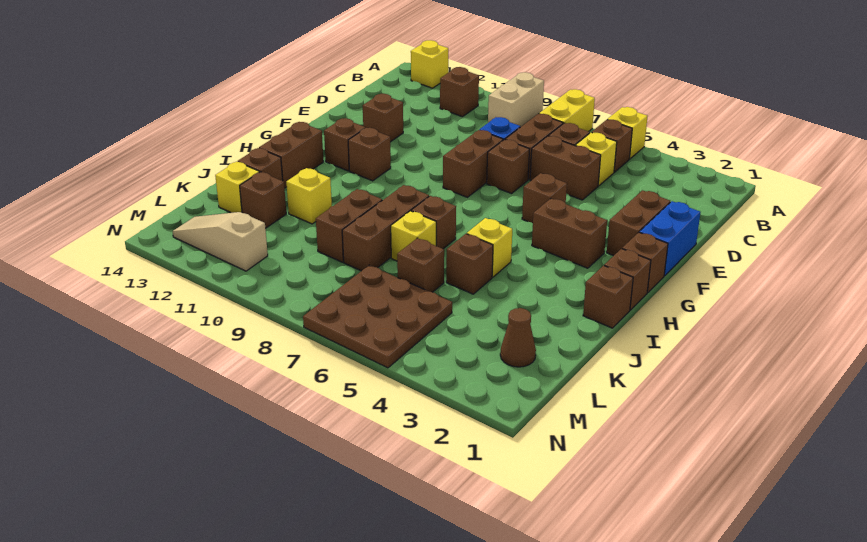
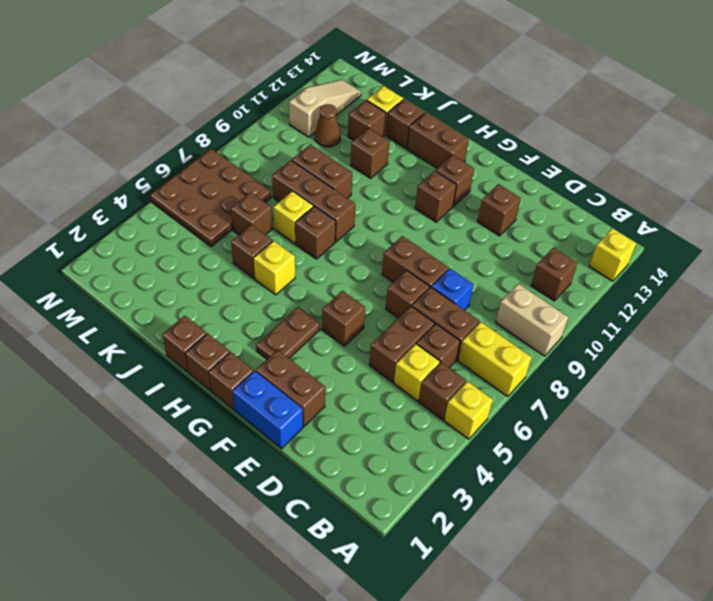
brown brick G3:G4 level 1 -> brown plate G3:G4 level 1
yellow brick J11 level 1 -> brown brick J11 level 1
brown cone L2 level 1 -> brown cone L11 level 1

